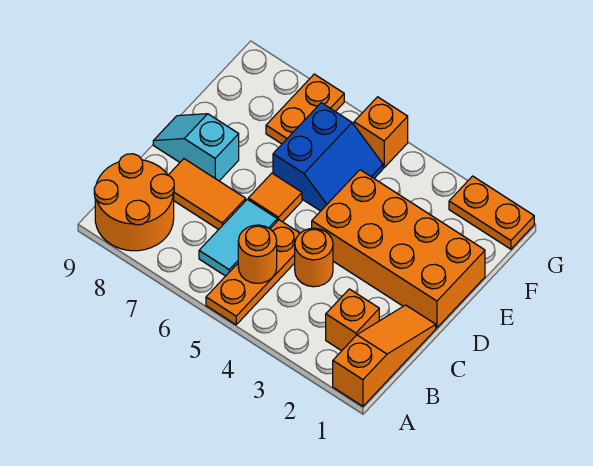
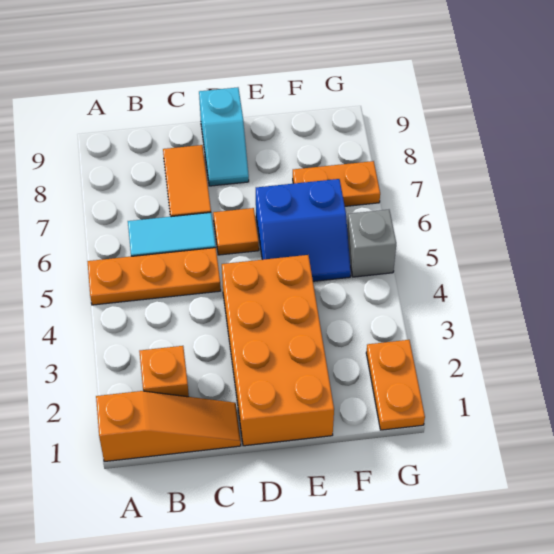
orange round brick A8:B9 level 1 -> none
orange round brick B5 level 2 -> none
orange round brick C4 level 1 -> none
cyan slope D8:D9 level 1 top 8 -> cyan slope D8:D9 level 1 top 9
orange brick G5 level 1 -> grey brick G5 level 1

